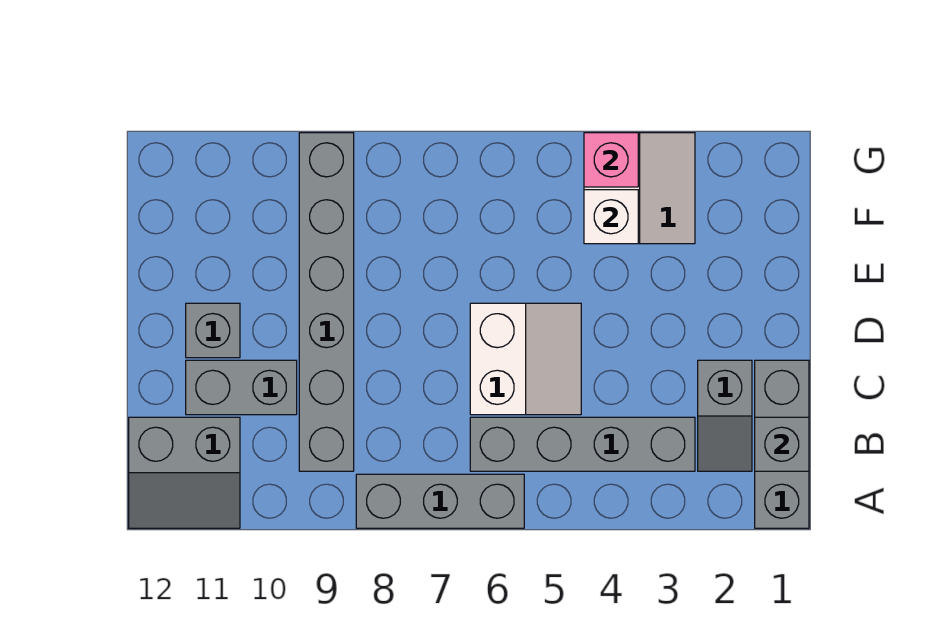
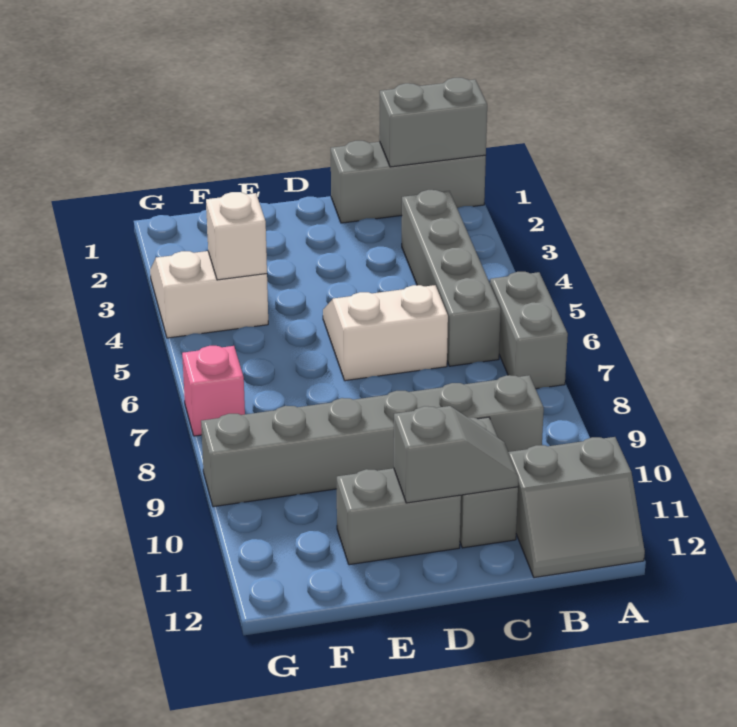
grey brick A6:A8 level 1 -> grey brick A6:A7 level 1
grey slope A11:B12 level 1 top B -> grey slope A11:B12 level 1 top 11
grey brick B1 level 2 -> grey brick A1:B1 level 2
grey slope B2:C2 level 1 top C -> grey slope C11:D11 level 2 top D
grey brick D11 level 1 -> grey brick D11:E11 level 1
pink brick G4 level 2 -> pink brick G7 level 1

